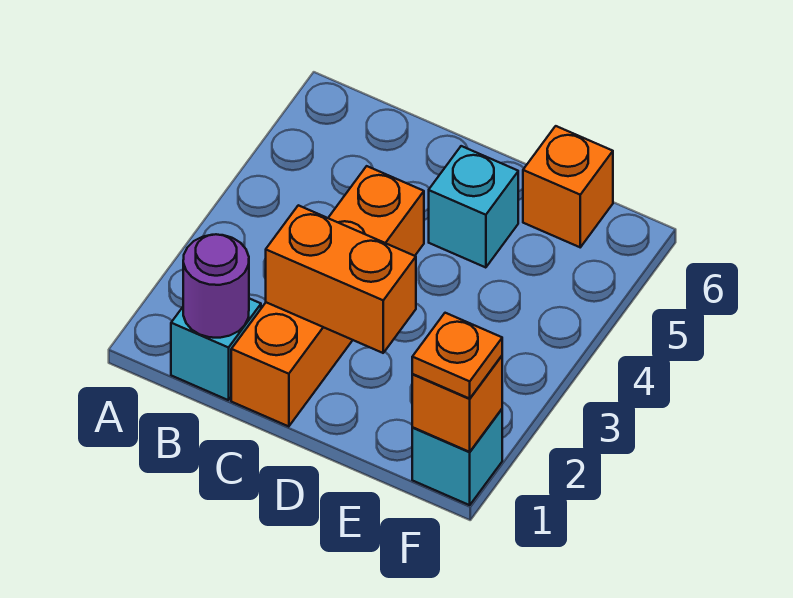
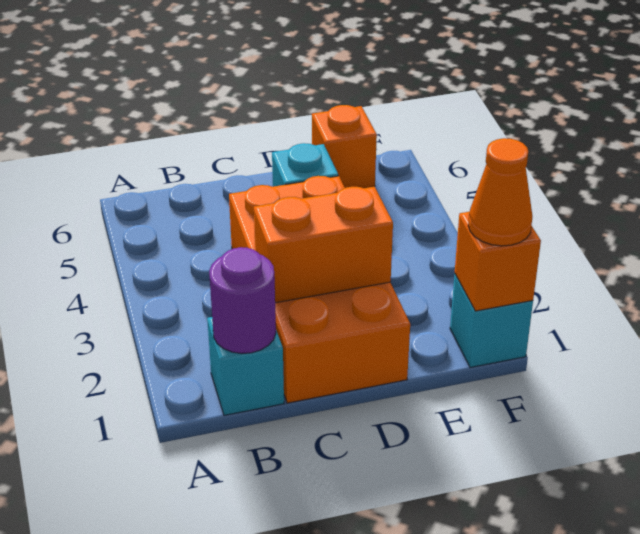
orange brick C1:C4 level 1 -> orange brick C1:D4 level 1
orange plate F1 level 3 -> orange cone F1 level 3

